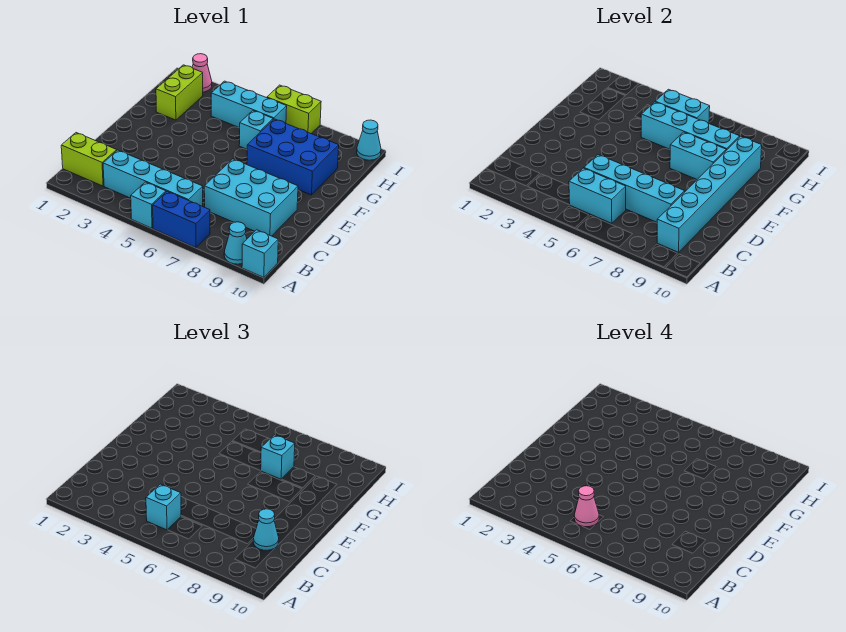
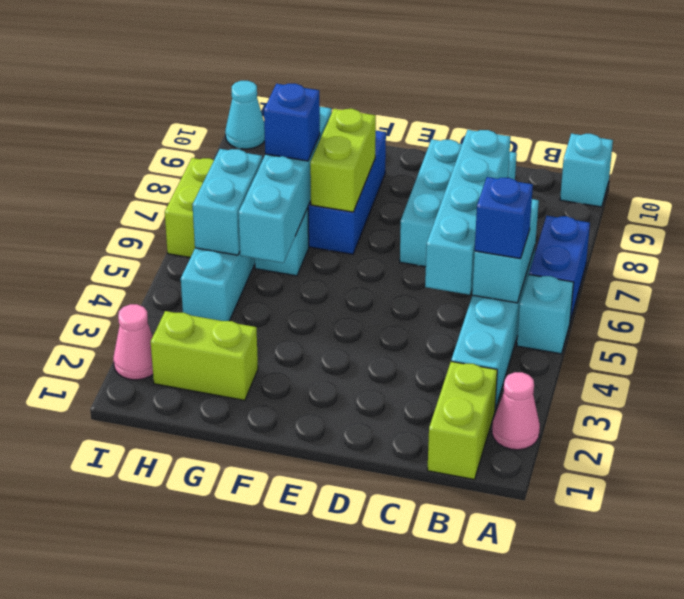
cyan cone A9 level 1 -> none
cyan brick B5 level 3 -> blue brick B5 level 3
pink cone B5 level 4 -> pink cone A2 level 1
cyan brick B9:G9 level 2 -> none
cyan cone C9 level 3 -> none
cyan brick F7:F8 level 2 -> lime brick F7:F8 level 2
cyan brick G7 level 3 -> blue brick G7 level 3

